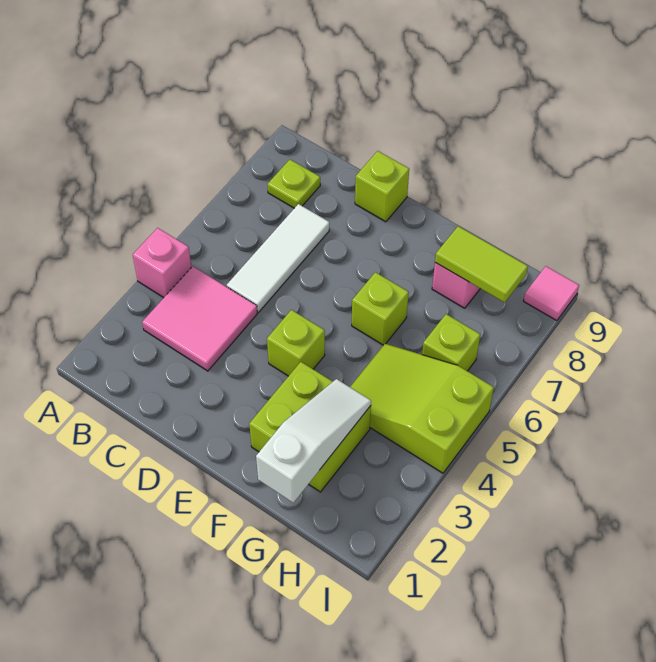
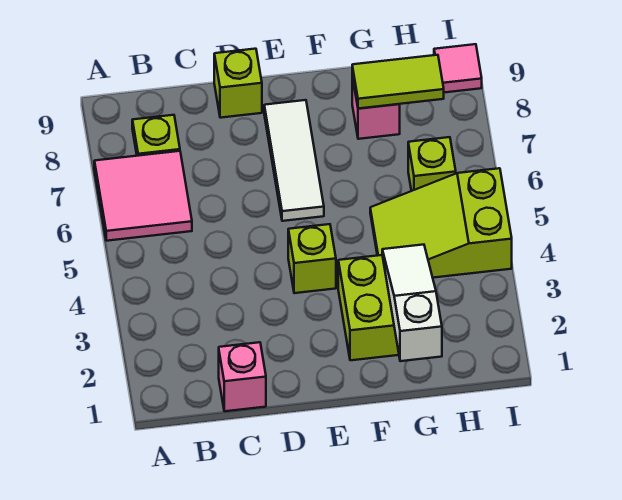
pink brick A4 level 1 -> pink brick C1 level 1
pink tile B3:C4 level 1 -> pink tile A6:B7 level 1
white tile C5:C7 level 1 -> white tile E6:E8 level 1
lime brick F6 level 1 -> none

